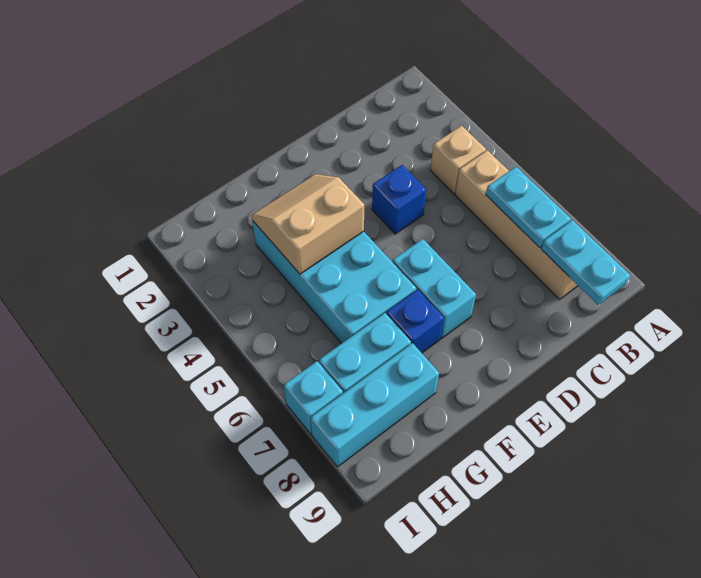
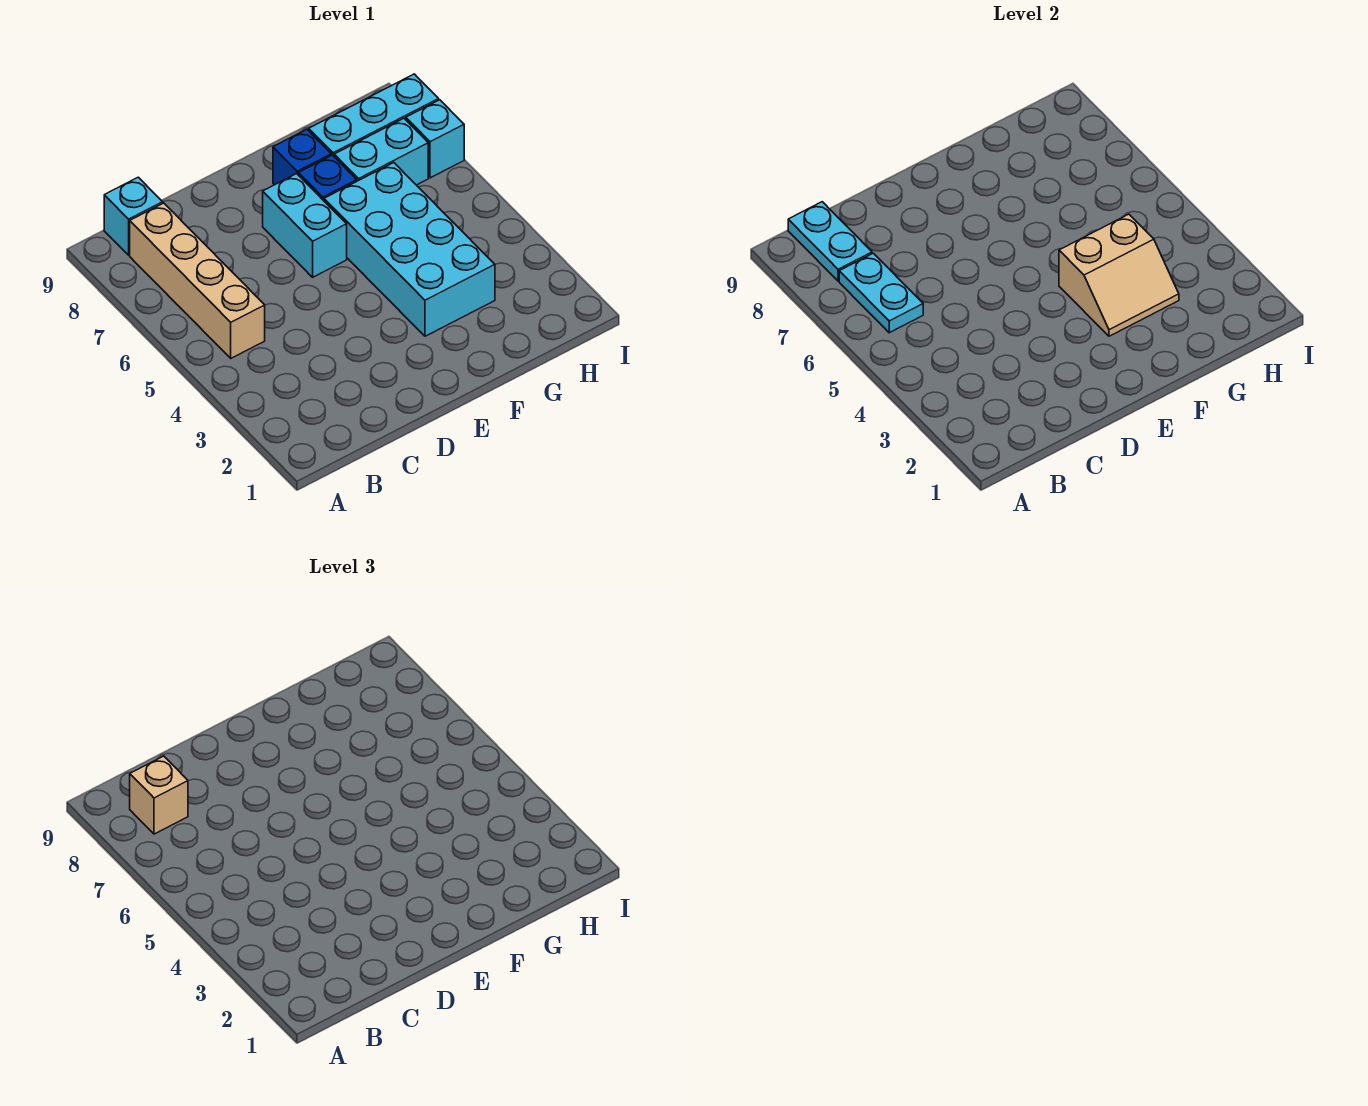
tan brick B4 level 1 -> tan brick B8 level 3
none -> cyan brick B9 level 1
blue brick D4 level 1 -> blue brick F8 level 1

